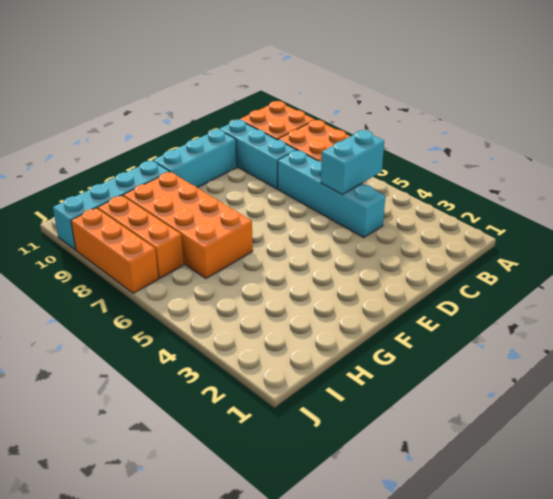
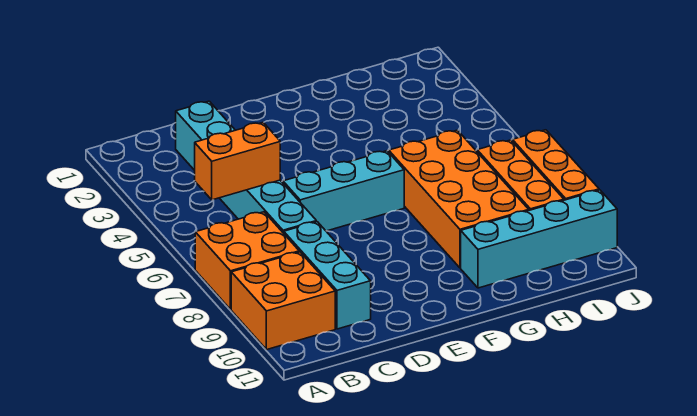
cyan brick B5:C5 level 2 -> orange brick B5:C5 level 2
cyan brick C4:C7 level 1 -> cyan brick C2:C7 level 1
cyan brick D10:F10 level 1 -> cyan brick D6:F6 level 1

